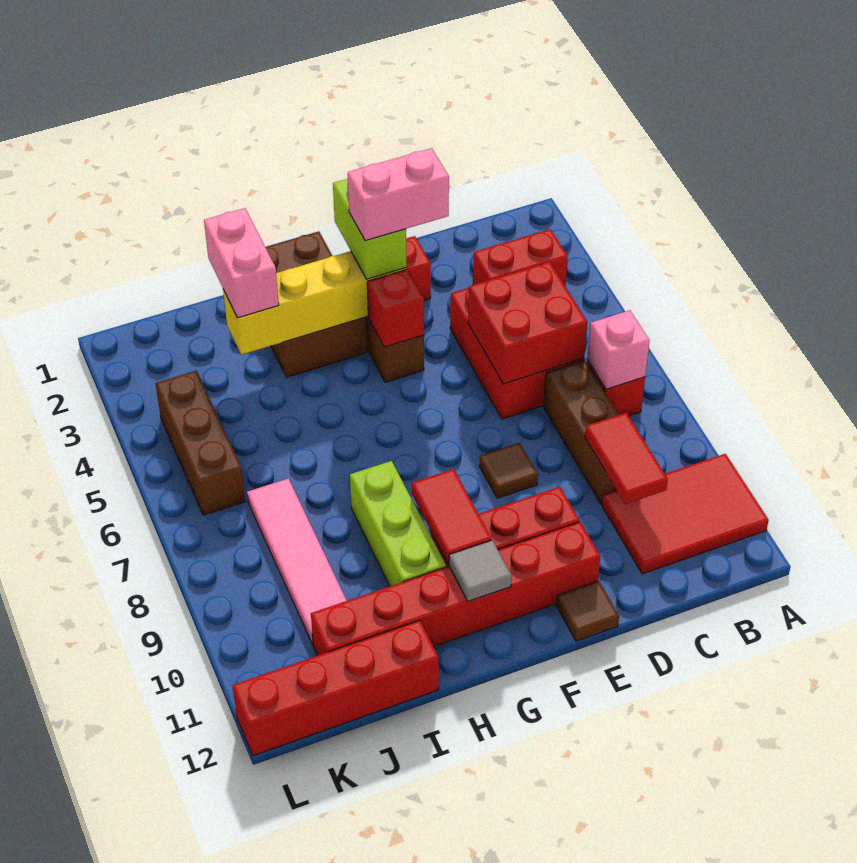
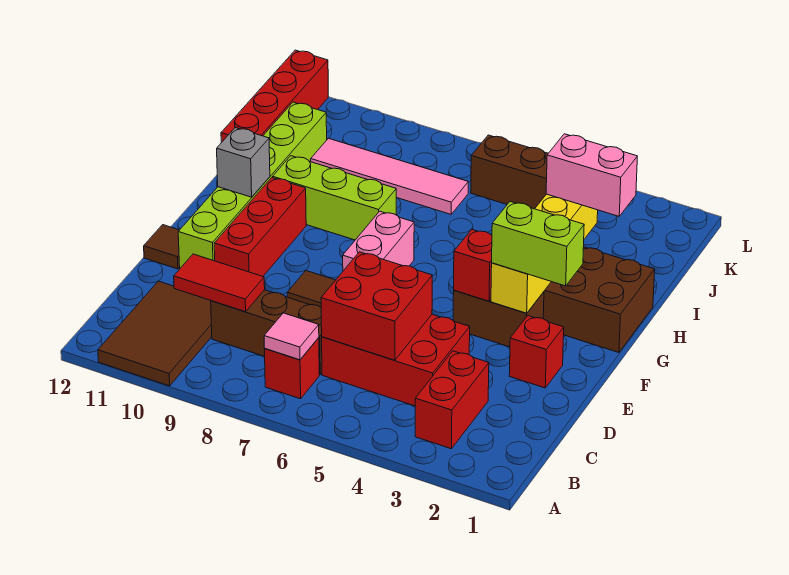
red tile A10:C11 level 1 -> brown tile A10:C11 level 1
pink brick B7 level 2 -> pink tile B7 level 2
pink brick E3:F3 level 4 -> pink brick F7:G7 level 1
red brick E11:J11 level 1 -> lime brick E11:J11 level 1
red tile G9:G10 level 2 -> none
grey tile G11 level 2 -> grey brick G11 level 2

